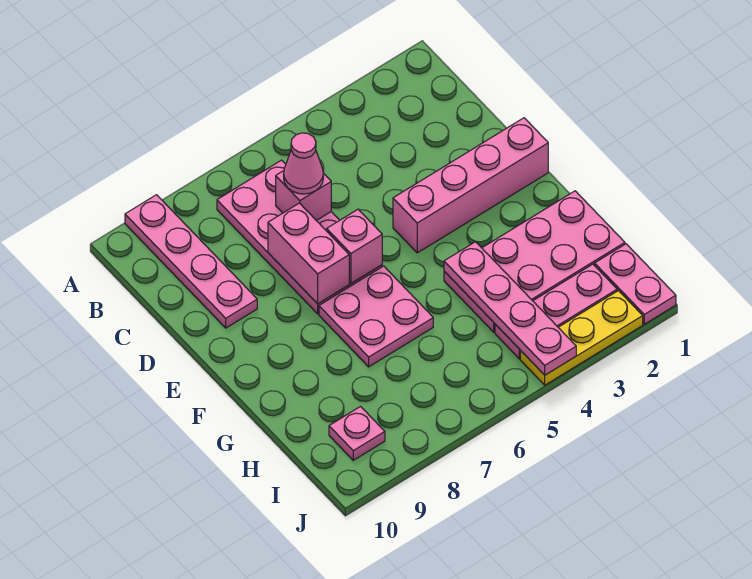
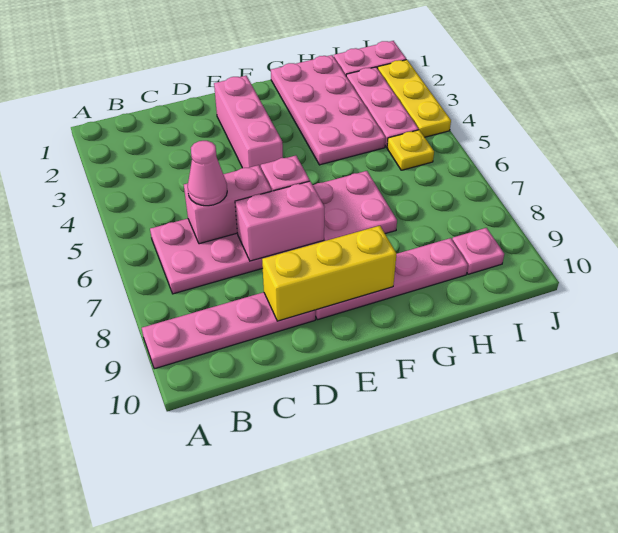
pink brick C6 level 2 -> pink brick C6:D6 level 2
none -> yellow brick D9:F9 level 2
pink brick E1:E4 level 1 -> pink brick E2:E4 level 1
pink plate G4:J4 level 2 -> pink plate E9:H9 level 1
none -> yellow plate I5 level 1

